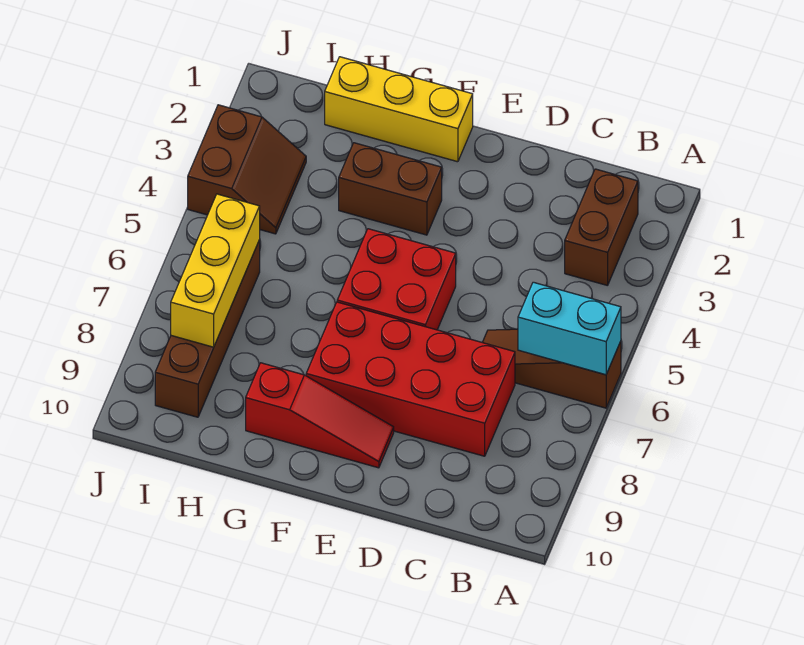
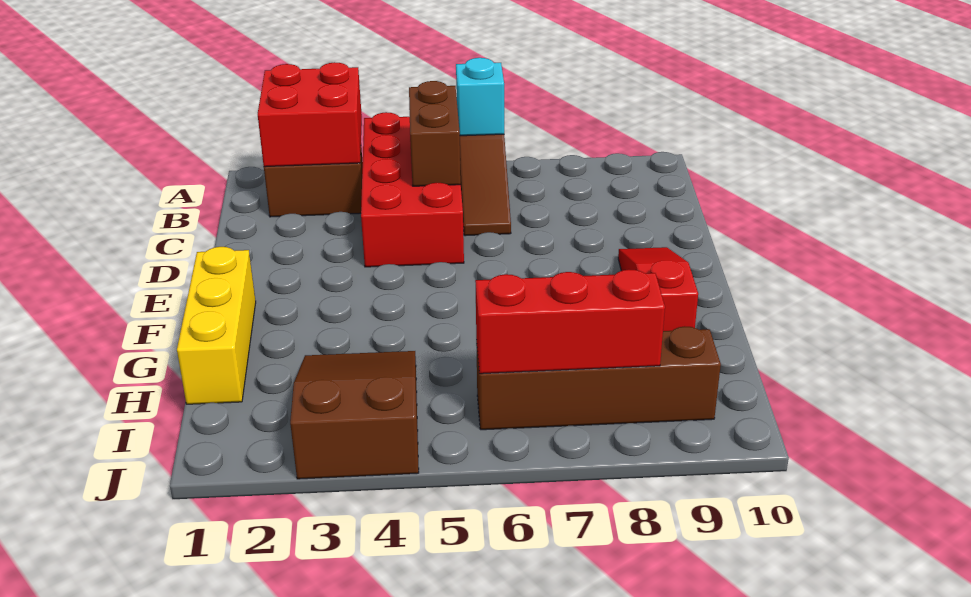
cyan brick A6:B6 level 2 -> cyan brick A6 level 2
red brick C7:F8 level 1 -> red brick A4:D5 level 1
red brick E5:F6 level 1 -> red brick A2:B3 level 2
brown brick F3:G3 level 1 -> brown brick B5:C5 level 2
brown slope I3:J4 level 1 top J -> brown slope H3:J4 level 1 top J
yellow brick I6:I8 level 2 -> red brick I6:I8 level 2

